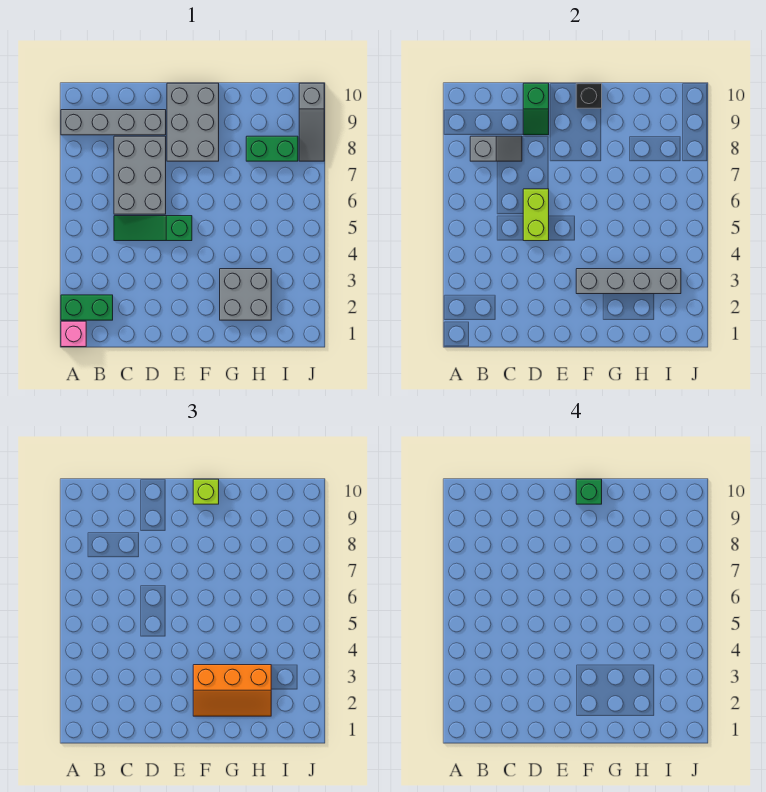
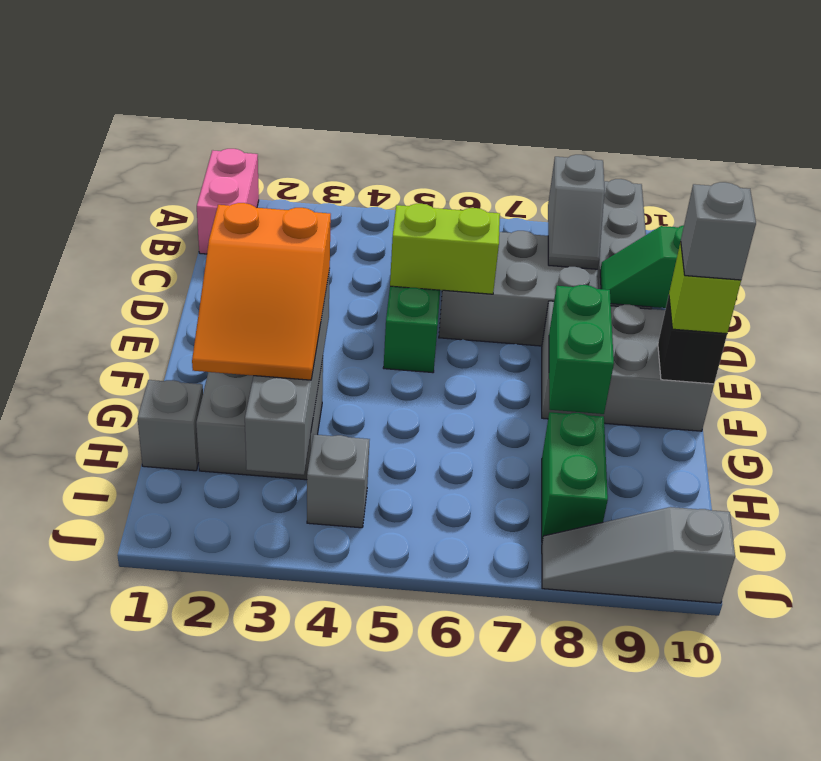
pink brick A1 level 1 -> pink brick A1:B1 level 1
green brick A2:B2 level 1 -> green brick F8:G8 level 2
orange slope F2:H3 level 3 top 3 -> orange slope F2:H3 level 3 top F
green brick F10 level 4 -> grey brick F10 level 4
none -> grey brick H1 level 1
none -> grey brick I4 level 1

